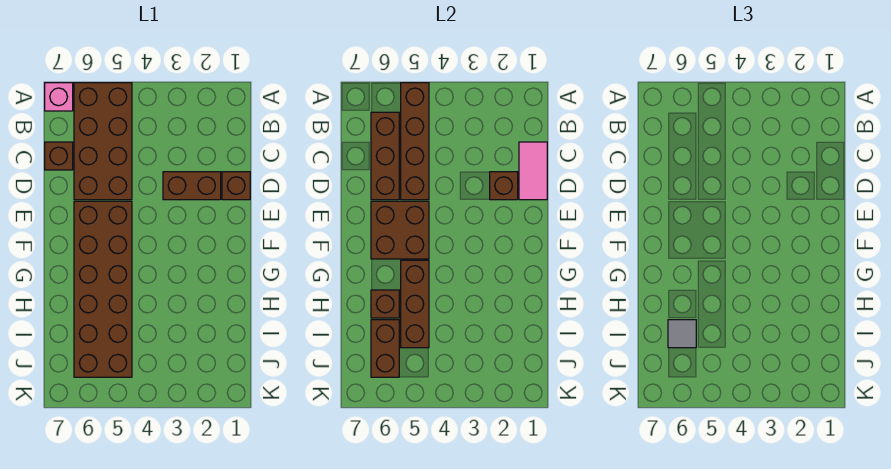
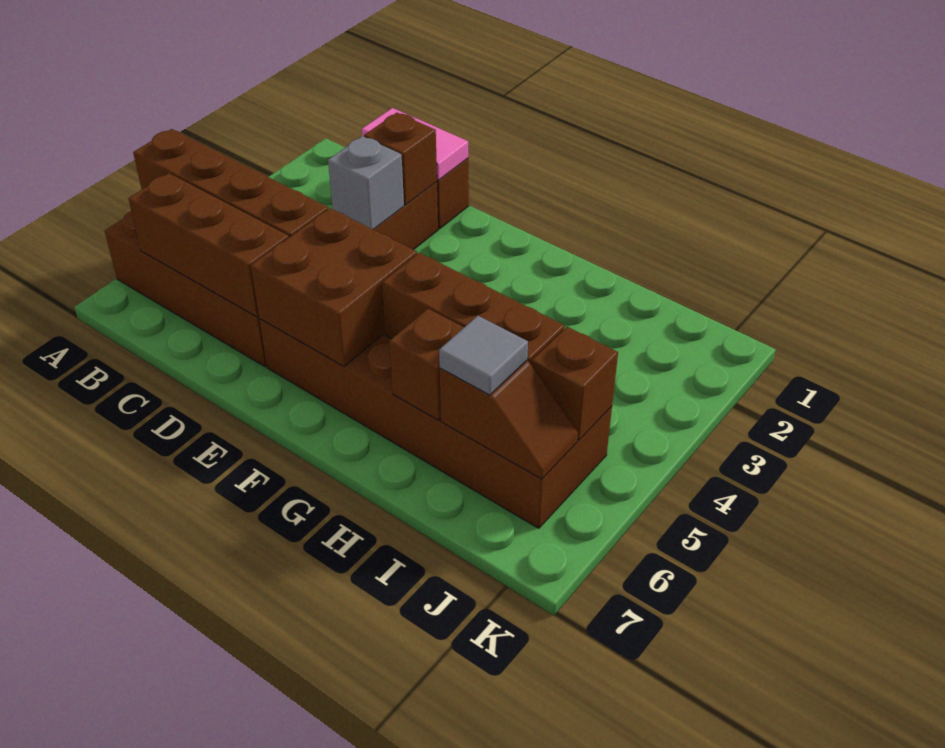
pink brick A7 level 1 -> none
brown brick C7 level 1 -> brown brick J5 level 2
none -> grey brick D3 level 2
brown brick I6:J6 level 2 -> brown slope I6:J6 level 2 top I

